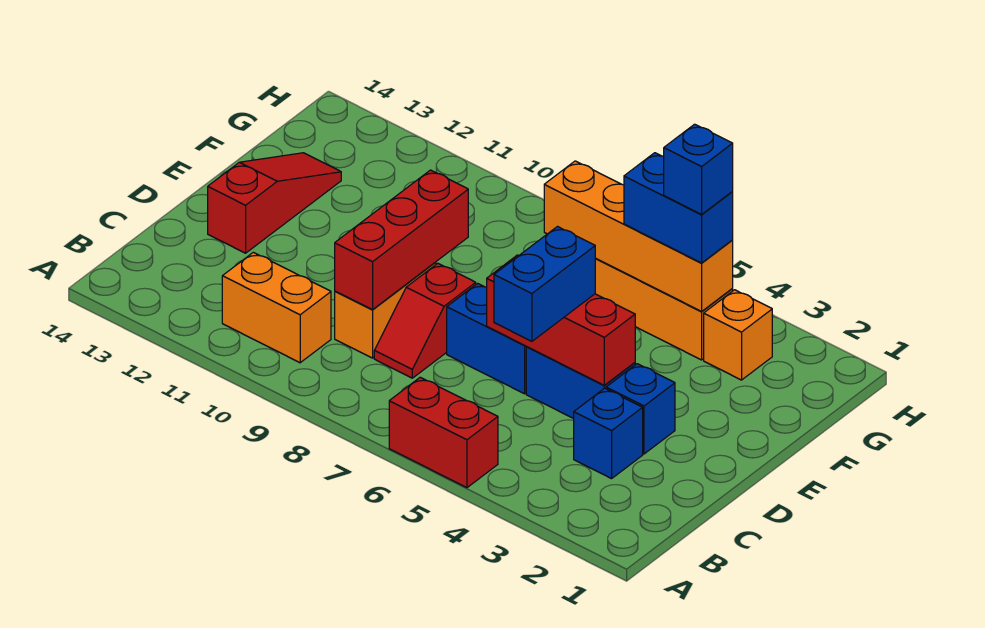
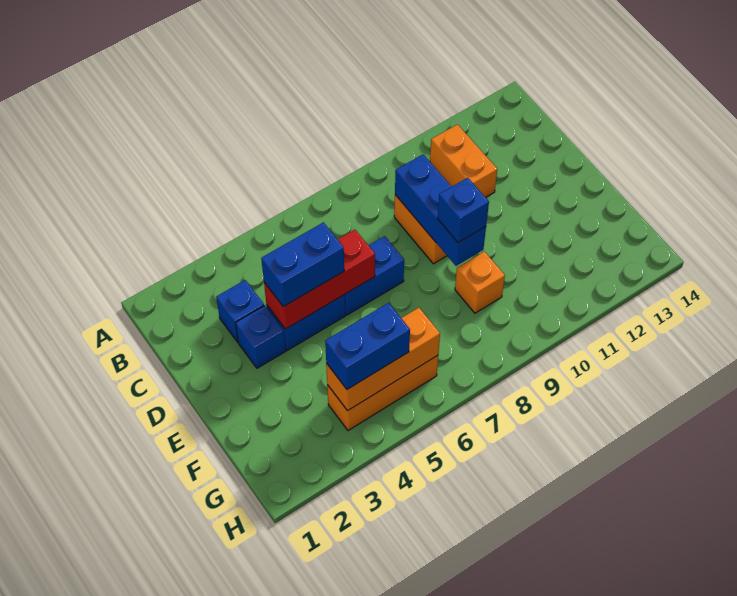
red brick A5:A6 level 1 -> none
orange brick B10:B11 level 1 -> orange brick B11:C11 level 1
blue brick C5:D5 level 3 -> blue brick D4:D5 level 3
red slope C8:D8 level 1 top D -> none
red brick C9:E9 level 2 -> blue brick C9:E9 level 2
red slope D13:F13 level 1 top D -> none
orange brick G3 level 1 -> orange brick F9 level 1
orange brick G4:G7 level 2 -> orange brick G4:G6 level 2
blue brick G4 level 4 -> blue brick E9 level 3

